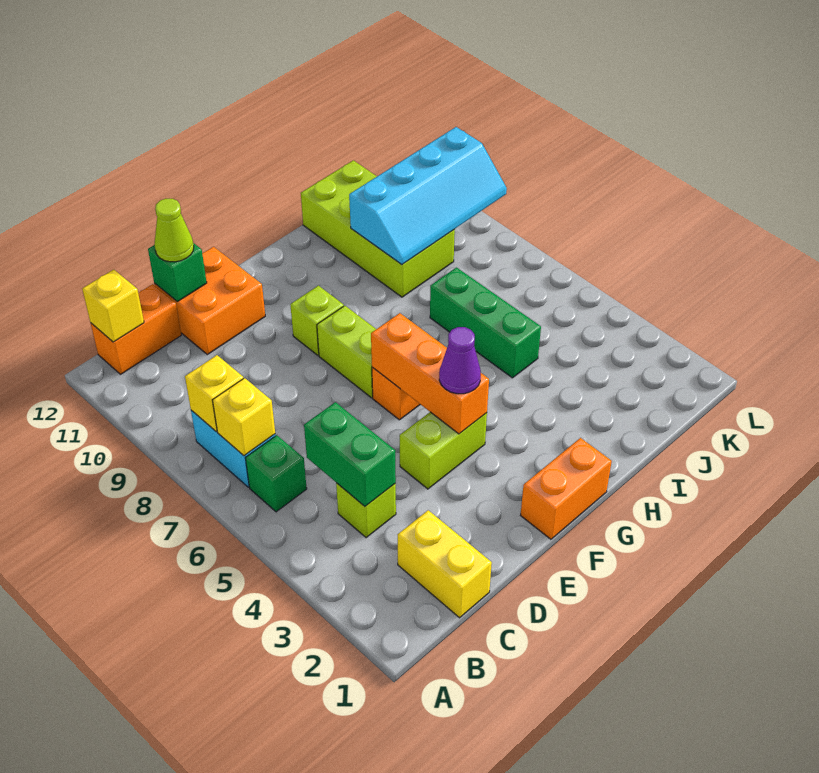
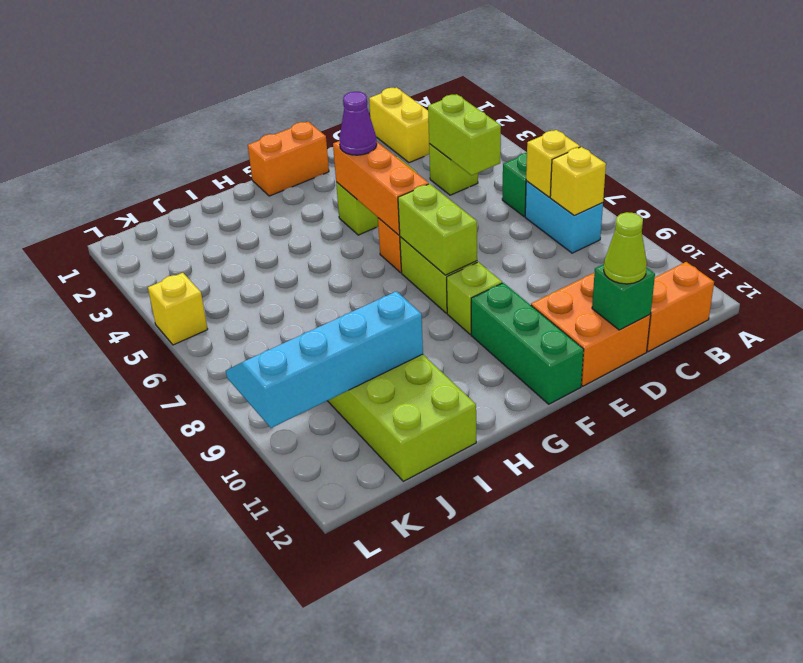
yellow brick B12 level 2 -> yellow brick L5 level 1
green brick C4:C5 level 2 -> lime brick C4:C5 level 2
none -> lime brick F7:F8 level 2
green brick I5:I7 level 1 -> green brick F10:F12 level 1

